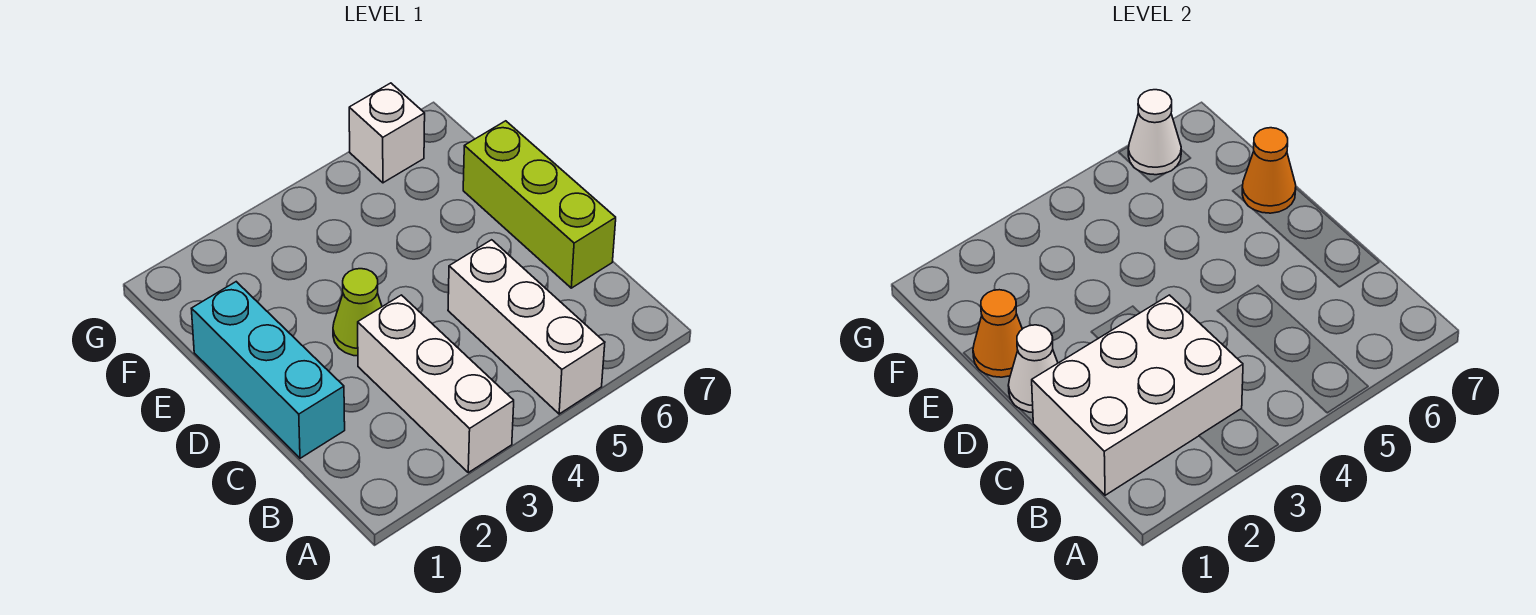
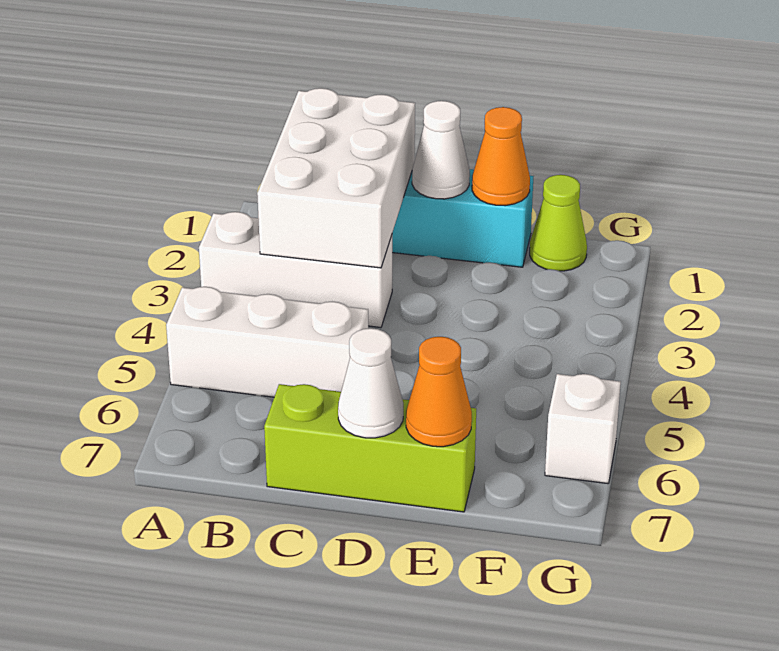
lime cone D3 level 1 -> lime cone F1 level 1
white cone G6 level 2 -> white cone D7 level 2

